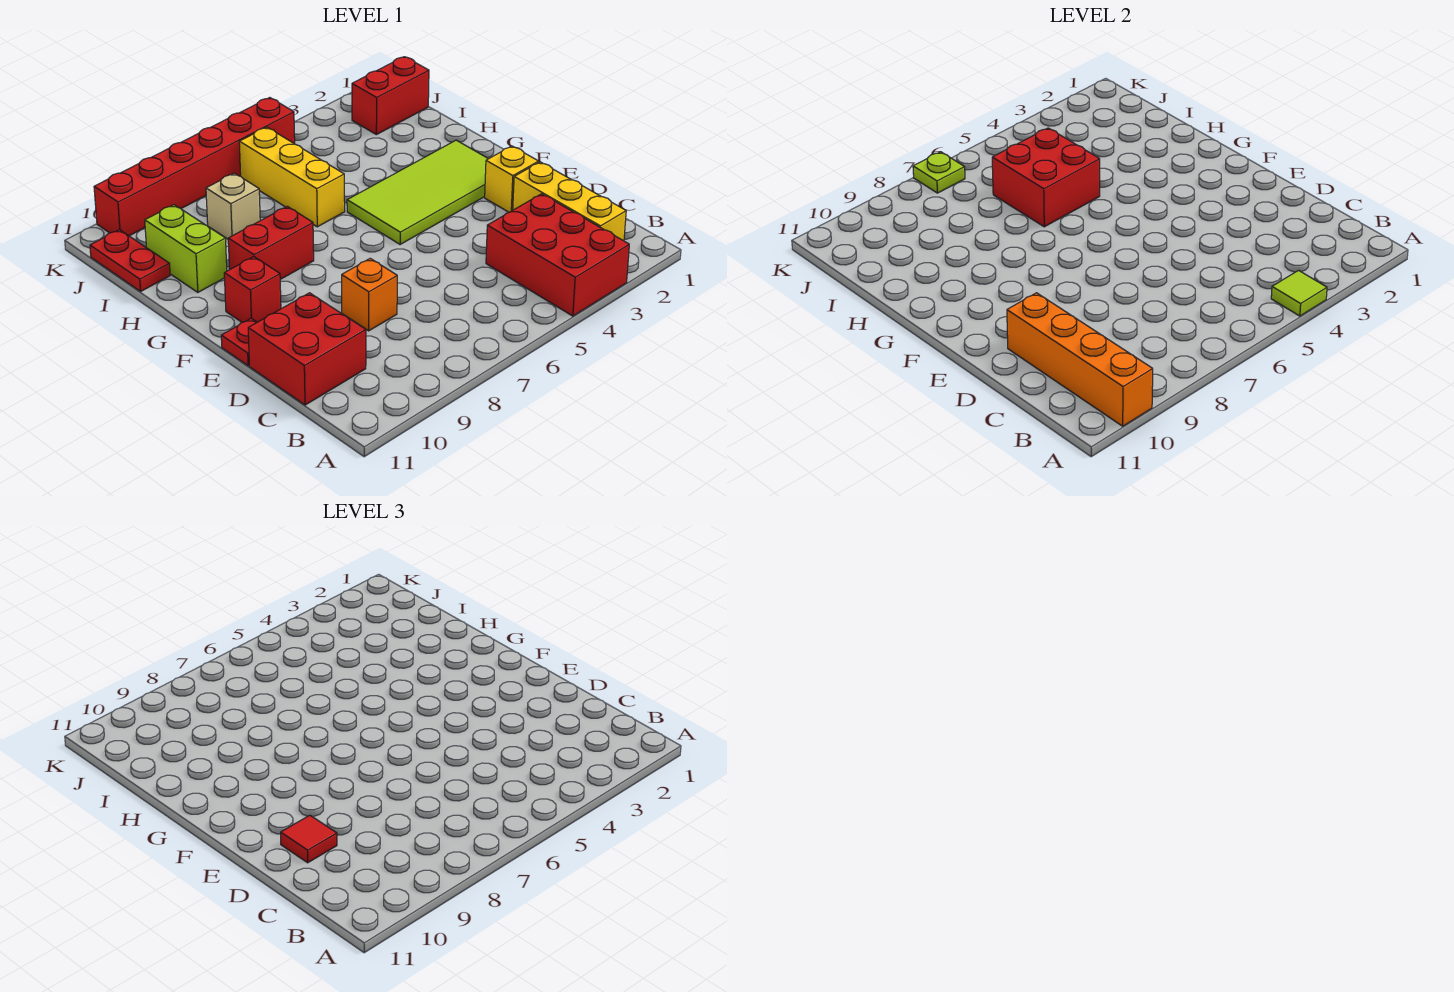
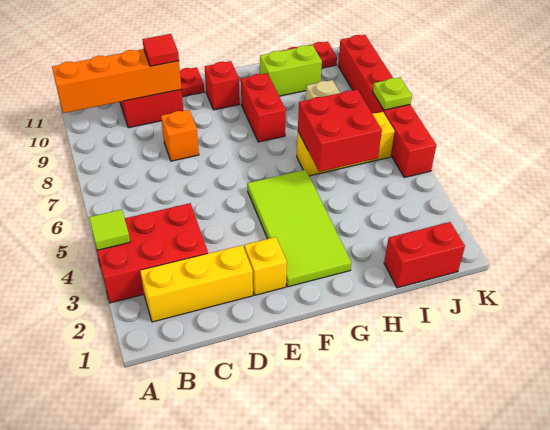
red brick J1:J2 level 1 -> red brick I1:J1 level 1

